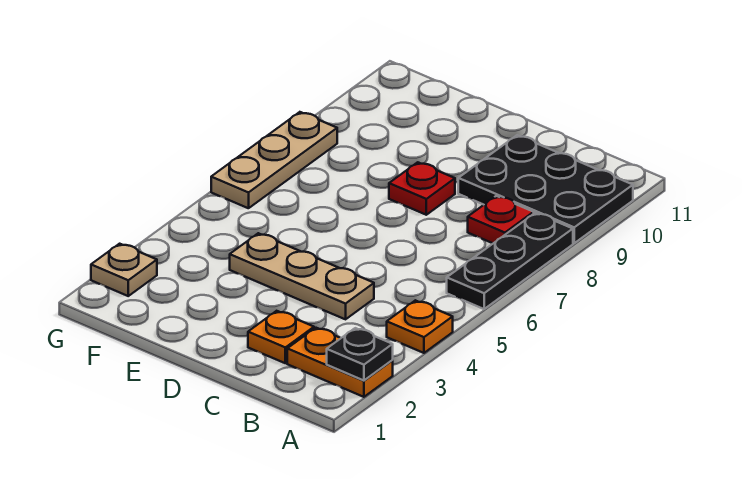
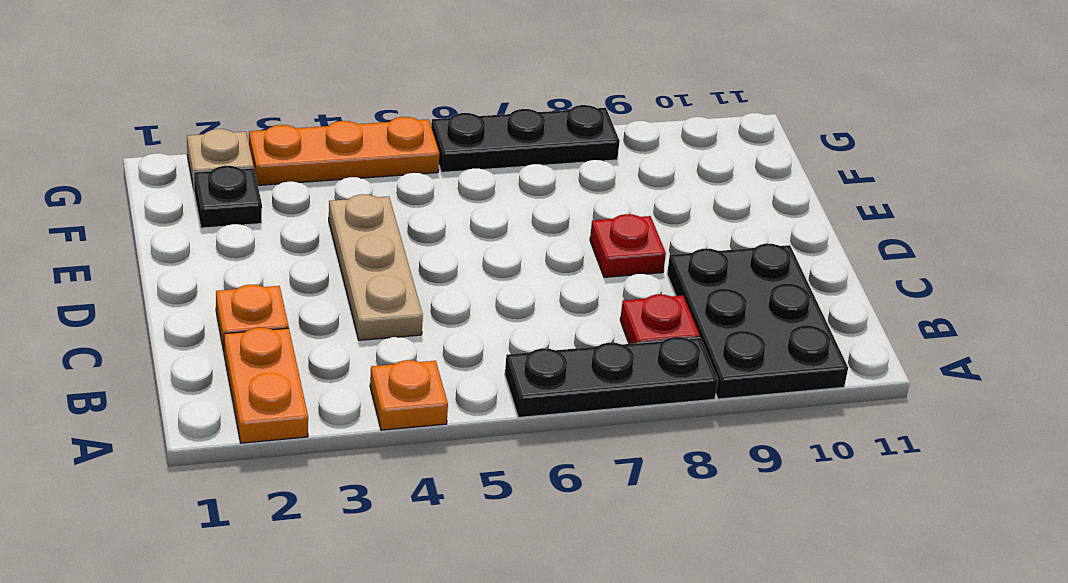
black plate A2 level 2 -> black plate F2 level 1
none -> orange plate G3:G5 level 1
tan plate G6:G8 level 1 -> black plate G6:G8 level 1

